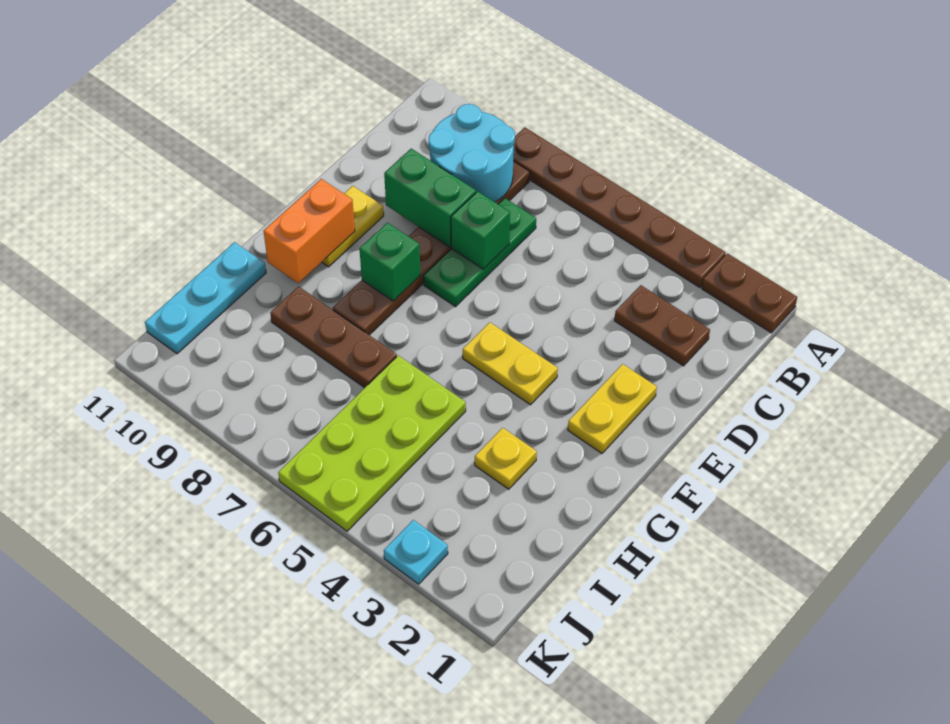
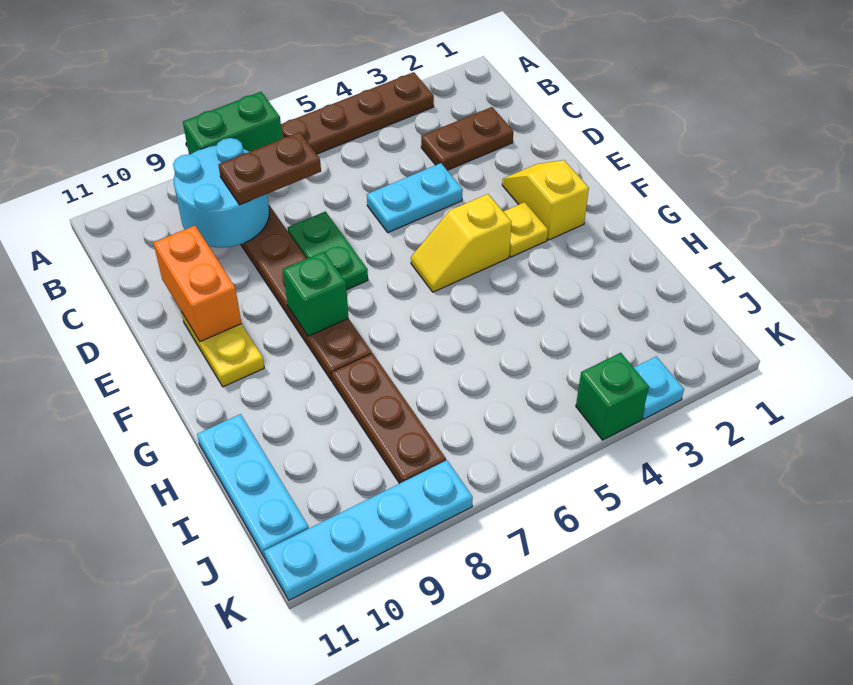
brown plate A1:A2 level 1 -> brown plate C7:C8 level 3
green plate C7:E7 level 1 -> green plate D7:E7 level 1
none -> cyan plate D4:D5 level 1
green brick D7 level 2 -> green brick K4 level 1
green brick D8:D9 level 2 -> green brick A7:A8 level 2
yellow plate E2:F2 level 1 -> yellow slope E2:F2 level 1 top F
yellow plate F4:F5 level 1 -> yellow slope F4:F5 level 1 top 4
orange brick F10:G10 level 2 -> orange brick D10:E10 level 2
yellow plate H3 level 1 -> yellow plate F3 level 1
lime plate H5:K6 level 1 -> none
brown plate H7:H9 level 1 -> brown plate H8:J8 level 1
none -> cyan plate K8:K11 level 1

